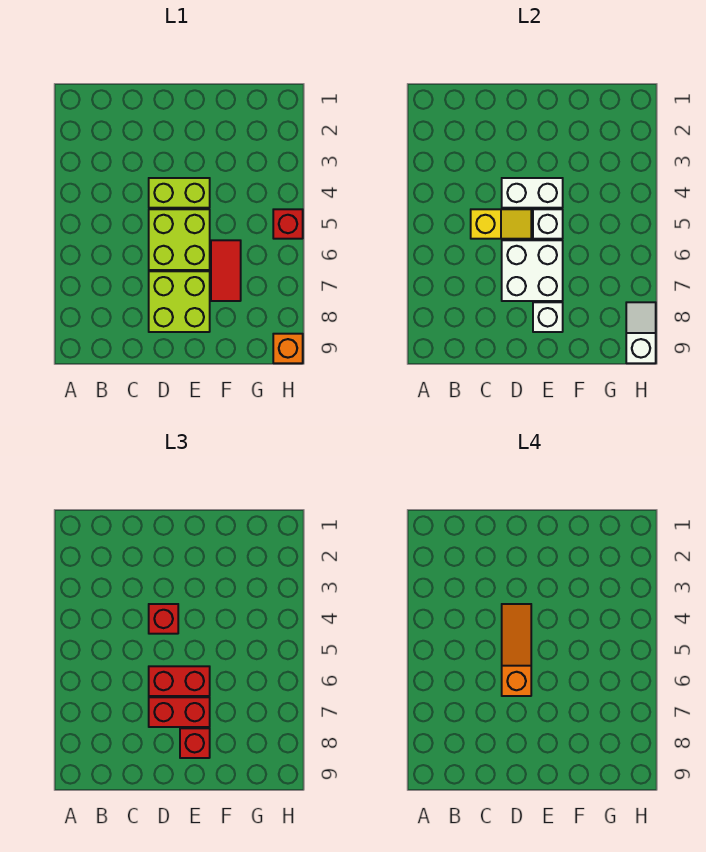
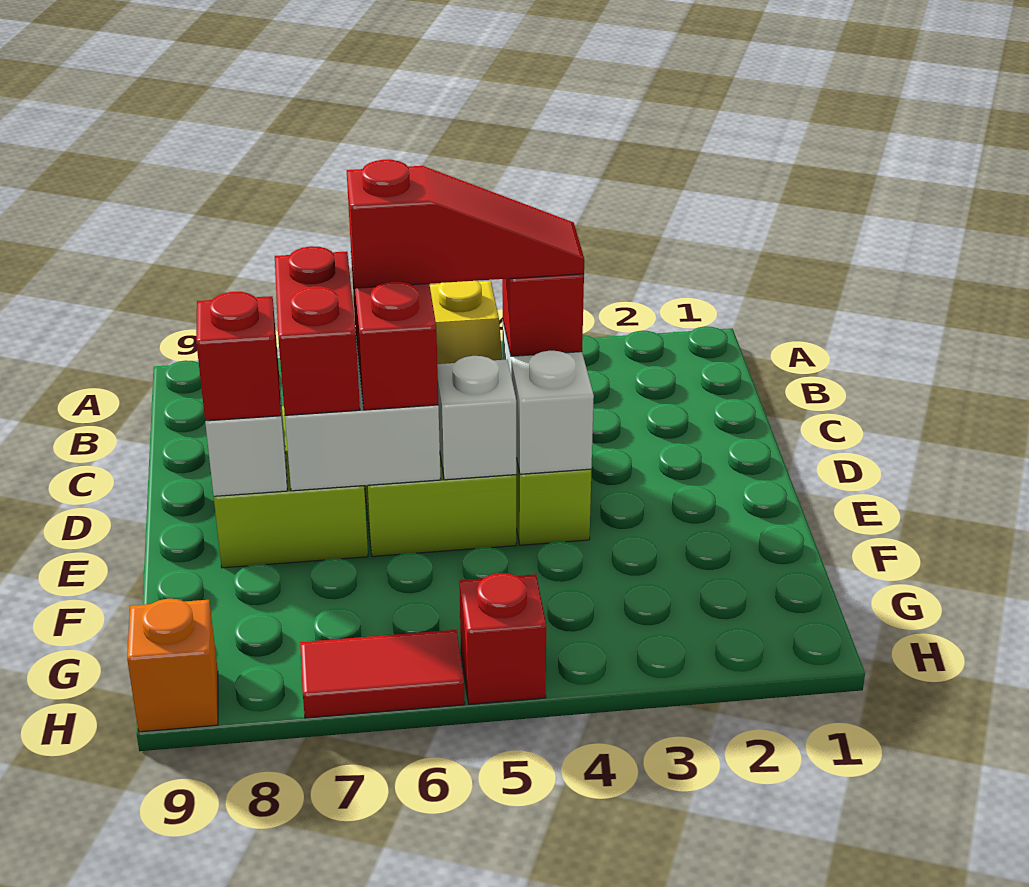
orange slope D4:D6 level 4 top 6 -> red slope D4:D6 level 4 top 6
red tile F6:F7 level 1 -> red tile H6:H7 level 1
white slope H8:H9 level 2 top 9 -> none

